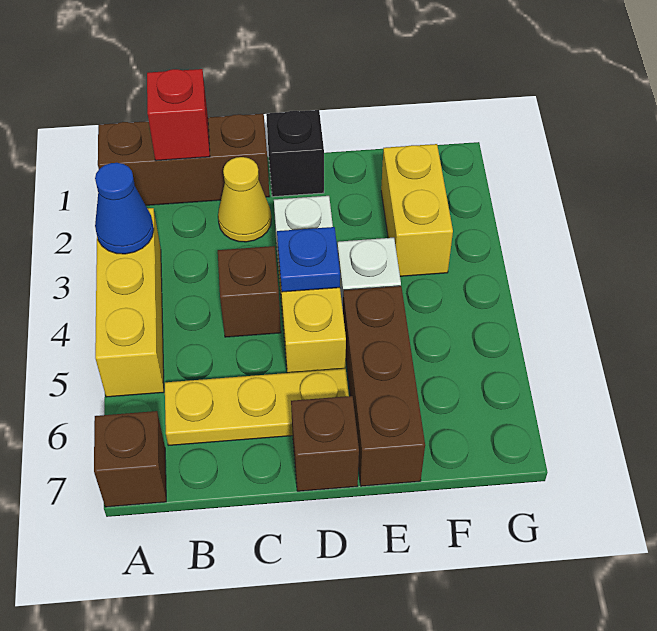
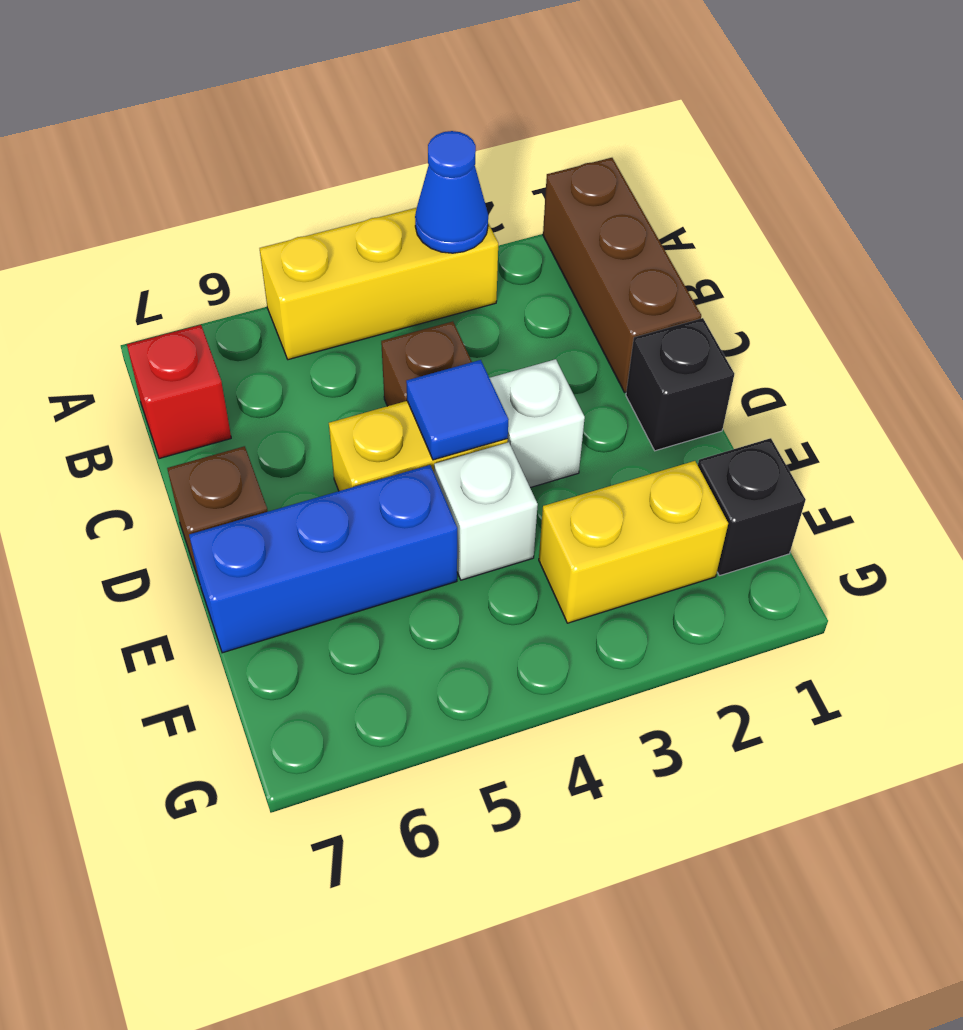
brown brick A7 level 1 -> none
red brick B1 level 2 -> red brick B7 level 1
yellow plate B6:D6 level 1 -> none
yellow cone C2 level 1 -> none
blue plate D4 level 2 -> blue tile D4 level 2
brown brick E5:E7 level 1 -> blue brick E5:E7 level 1
none -> black brick F1 level 1

